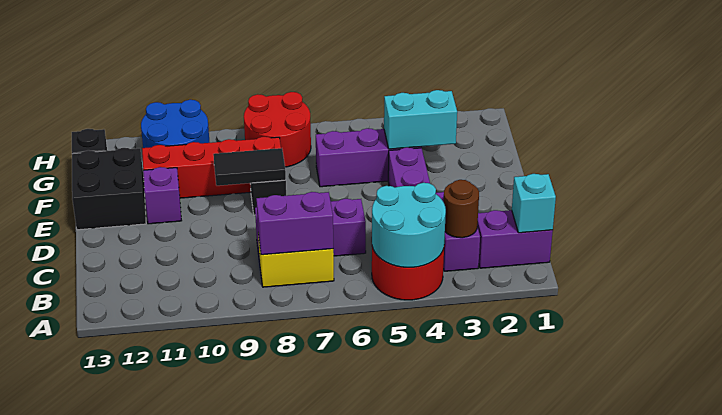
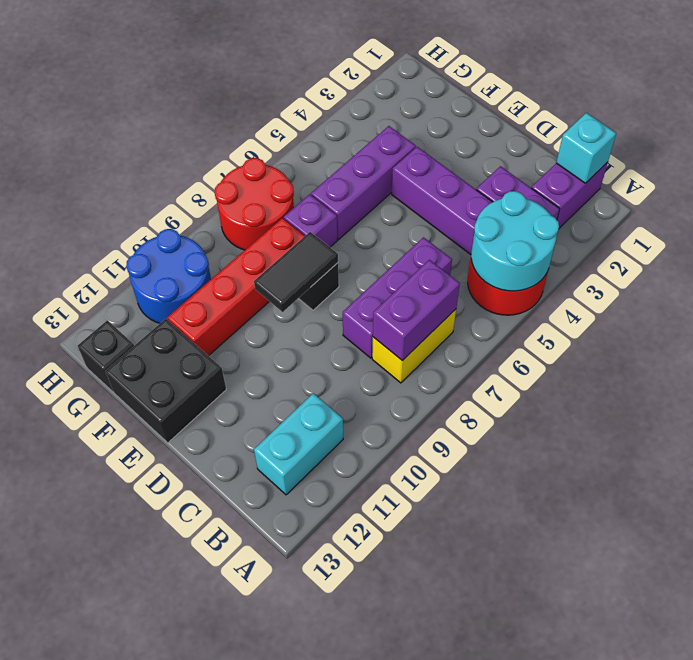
brown round brick B3 level 2 -> none
purple brick E11 level 1 -> purple brick F7 level 1
cyan brick F3:F4 level 2 -> cyan brick B11:B12 level 1

